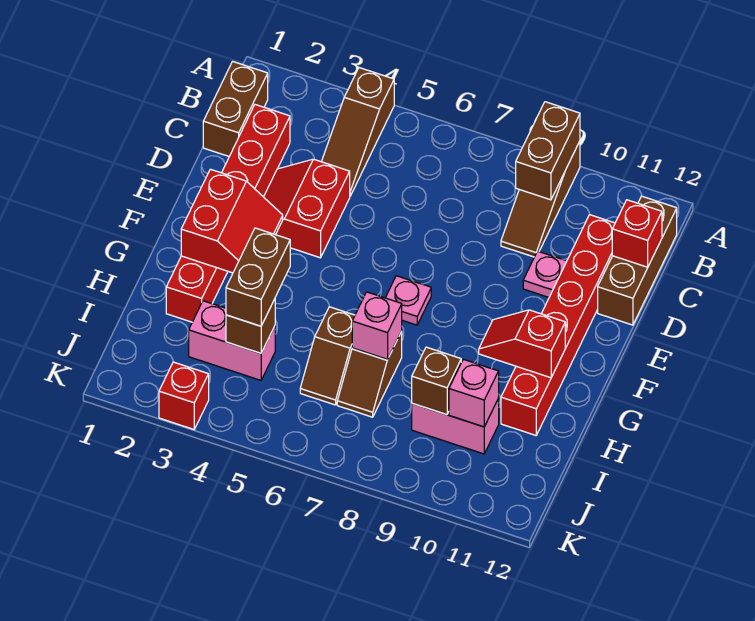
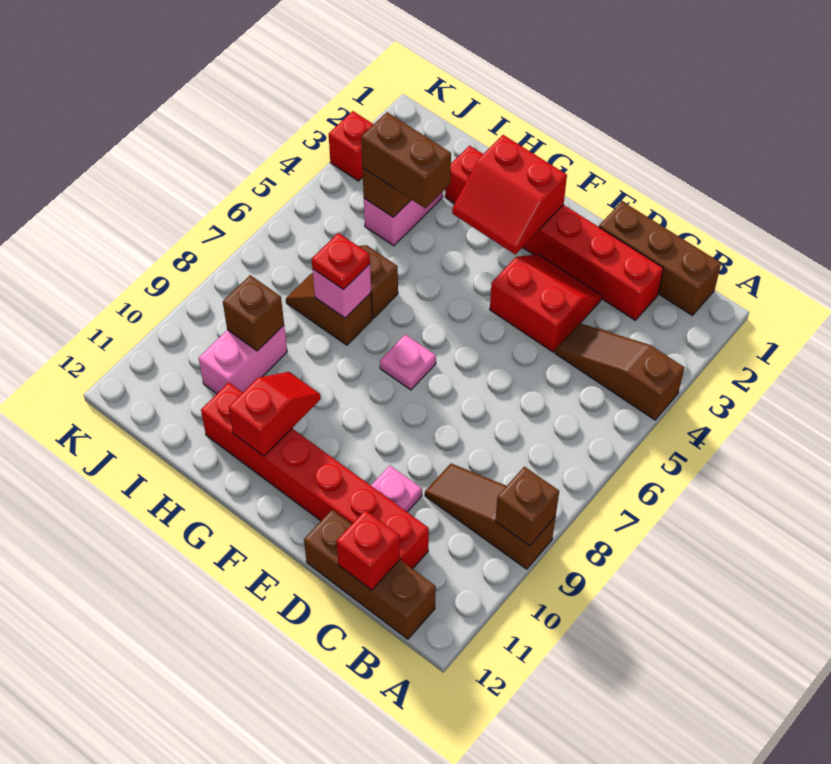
brown brick A9:B9 level 2 -> brown brick A9 level 2
brown brick B1:C1 level 1 -> brown brick B1:D1 level 1
none -> red plate H7 level 3
pink brick I10 level 2 -> none

